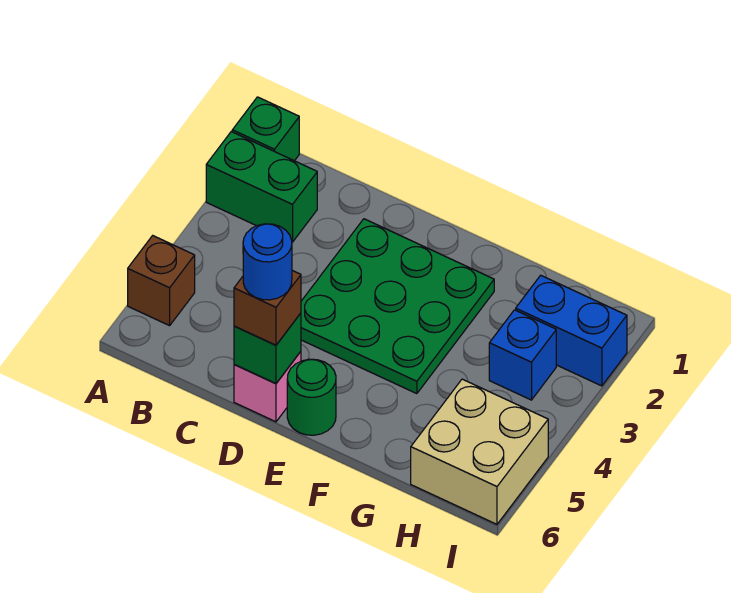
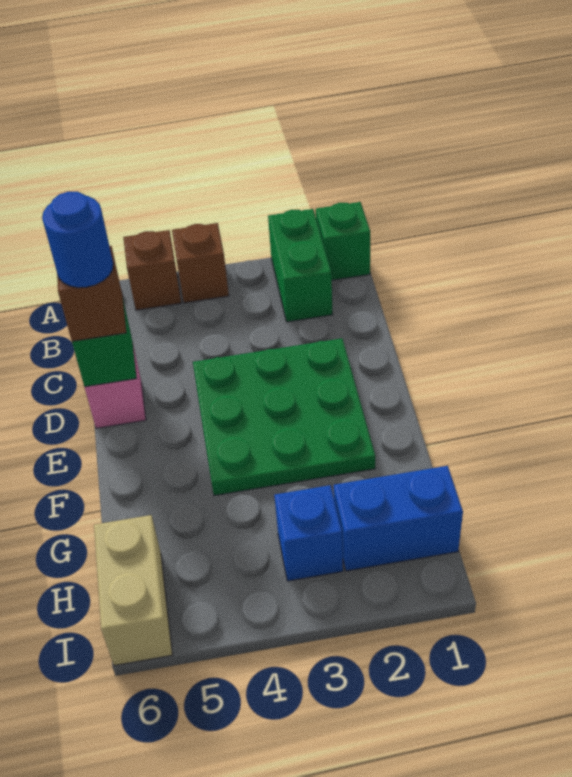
none -> brown brick A4 level 1
green round brick E6 level 1 -> none
blue brick H2:I2 level 1 -> blue brick H1:H2 level 1
tan brick H5:I6 level 1 -> tan brick H6:I6 level 1

